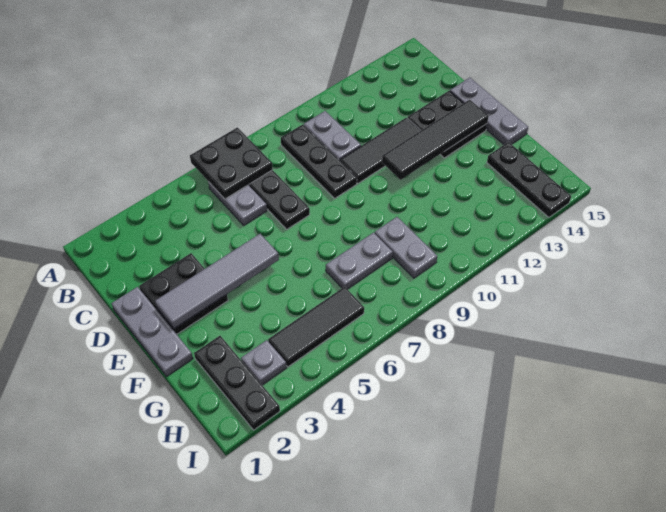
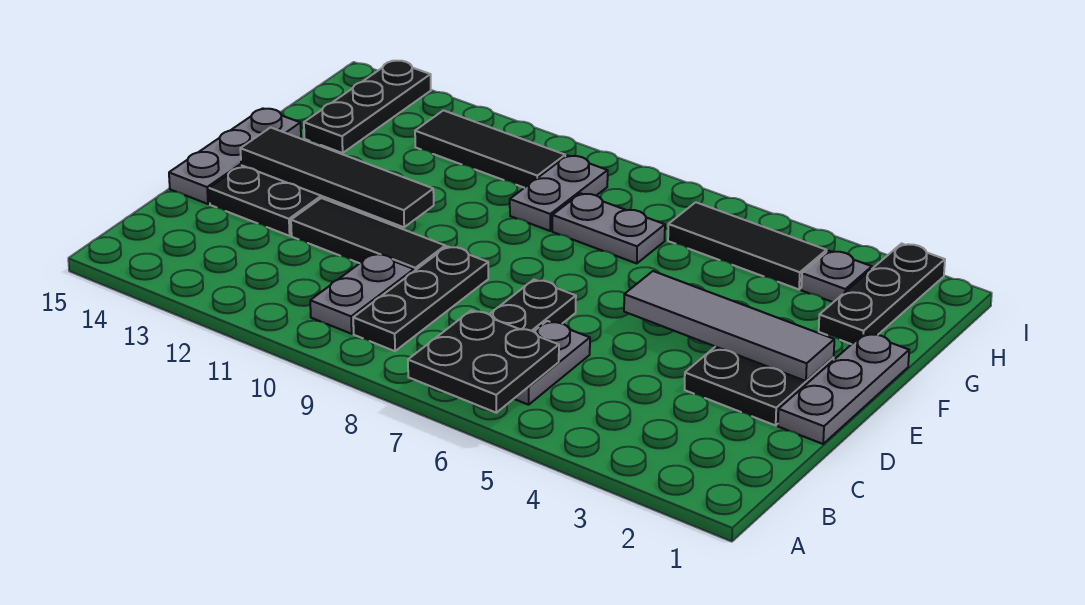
none -> black tile H10:H12 level 1

